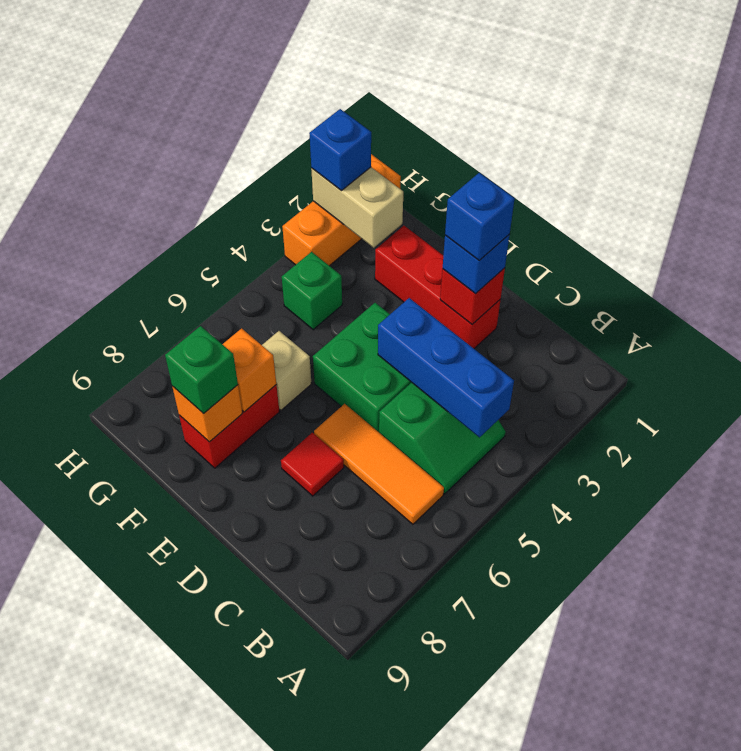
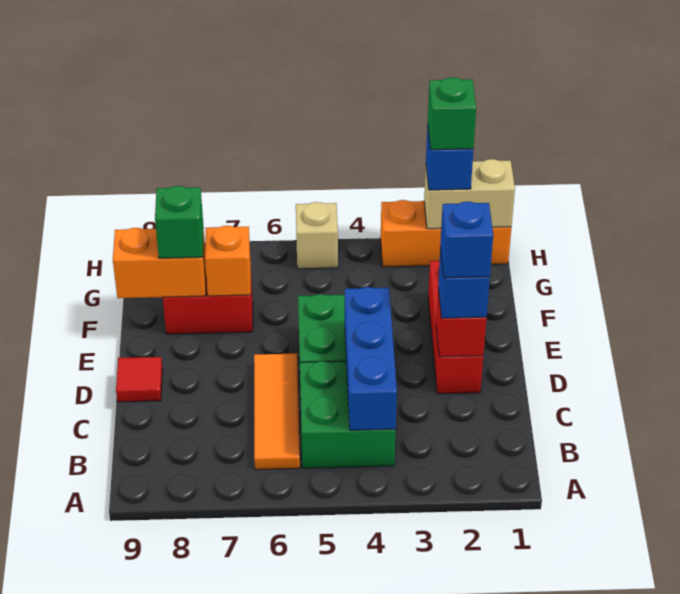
green slope B4:C5 level 1 top C -> green brick B4:C5 level 1
red tile D7 level 1 -> red tile D9 level 1
tan brick F6 level 1 -> tan brick H5 level 1
orange brick F8 level 2 -> orange brick F8:F9 level 2
tan brick G2:H2 level 2 -> tan brick H1:H2 level 2
green brick G4 level 1 -> green brick H2 level 4

